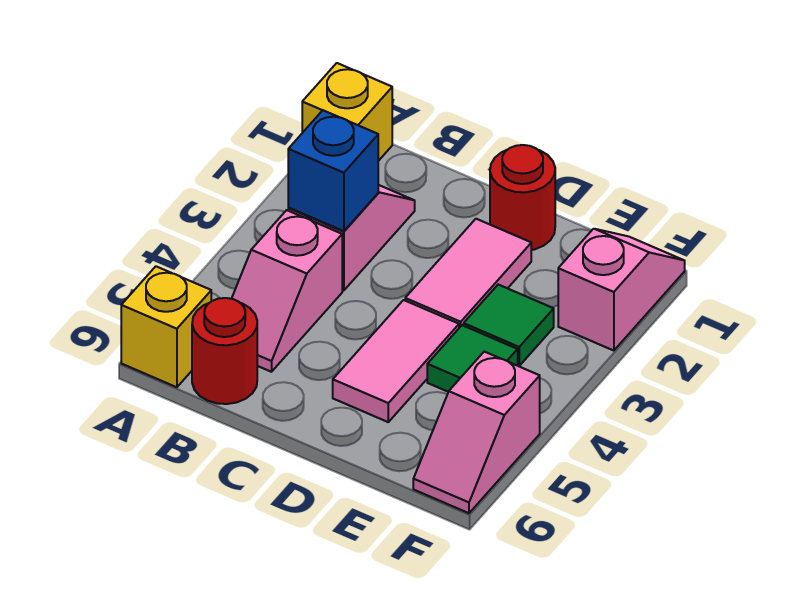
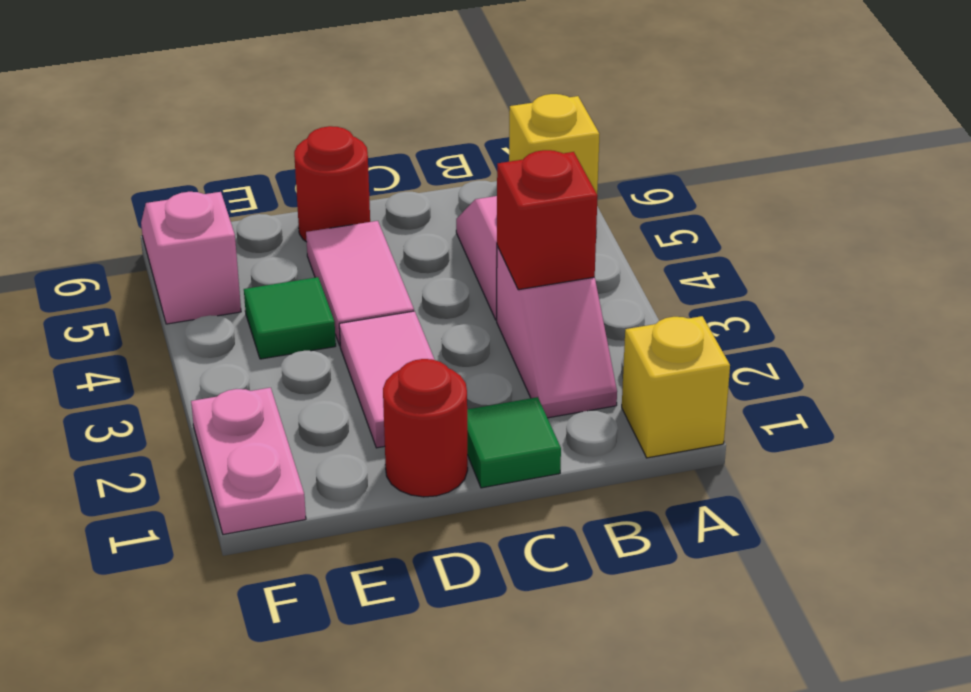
blue brick B3 level 2 -> red brick B3 level 2
red round brick B6 level 1 -> red round brick D6 level 1
green tile E3 level 1 -> green tile C1 level 1
pink slope F1:F2 level 1 top 2 -> pink plate F1:F2 level 1

